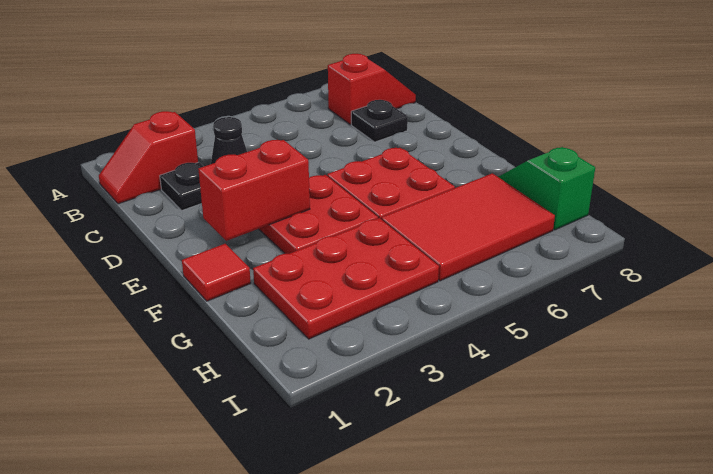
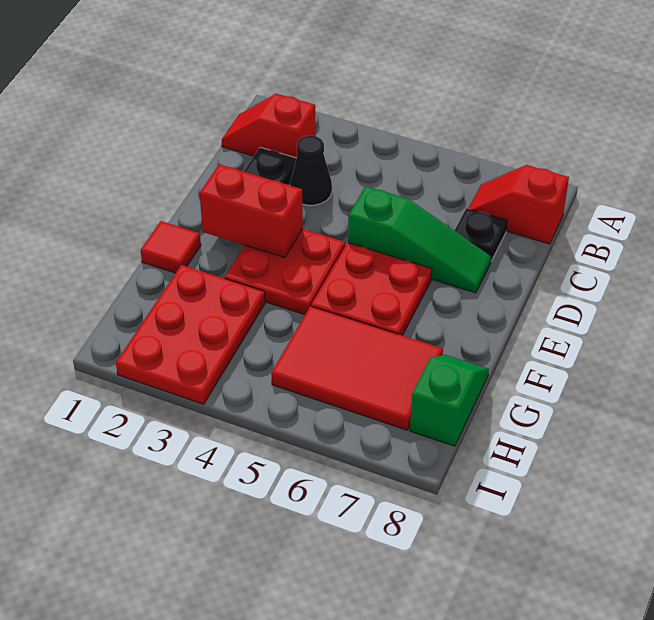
red slope B7:B8 level 1 top 7 -> red slope B7:B8 level 1 top 8
none -> green slope D5:D7 level 1 top 5
red plate G2:H4 level 1 -> red plate G2:I3 level 1

